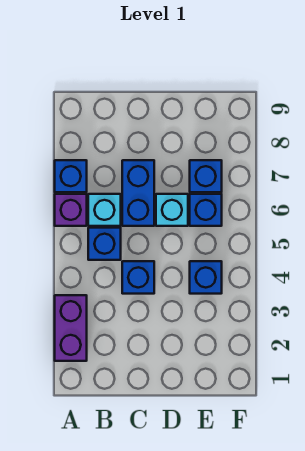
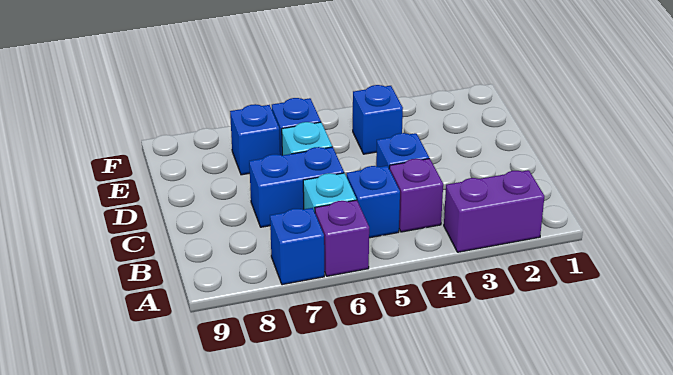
none -> purple brick B4 level 1

